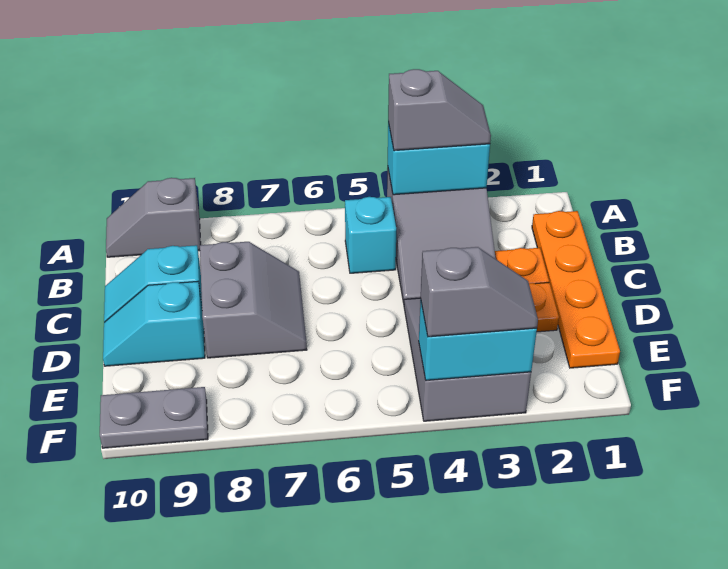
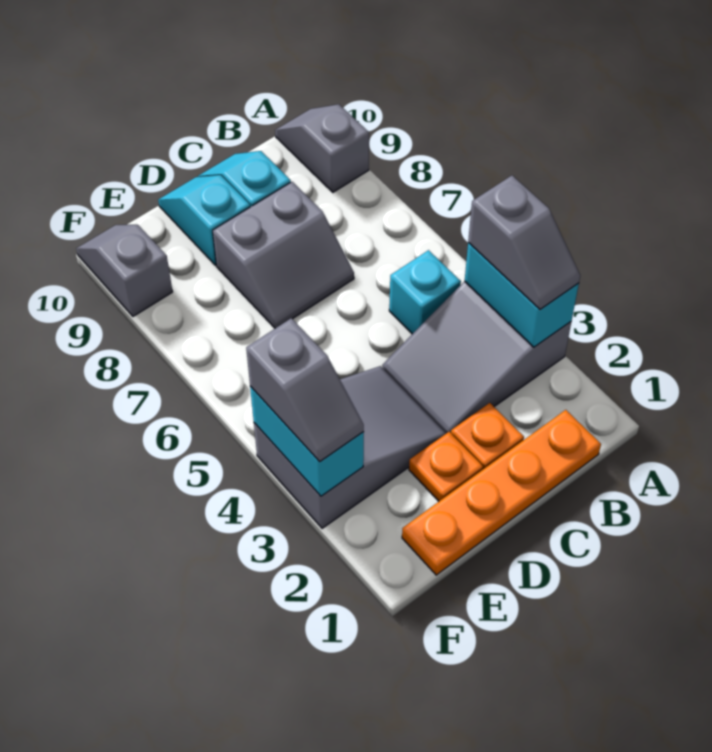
grey plate F9:F10 level 1 -> grey slope F9:F10 level 1 top 9

